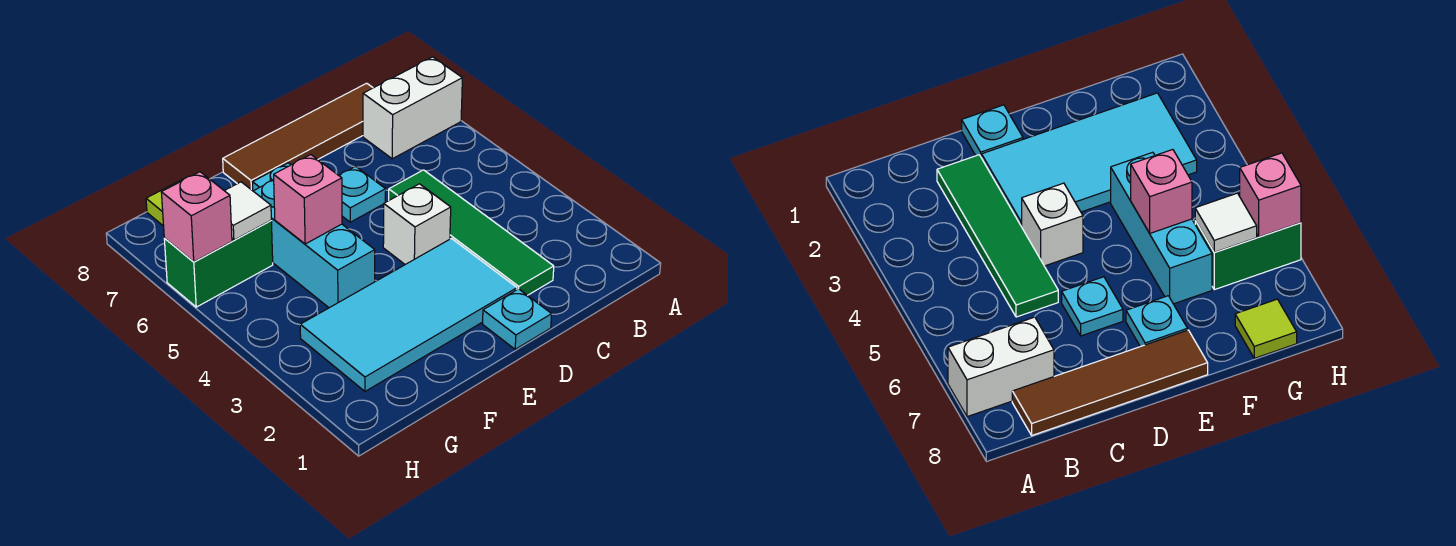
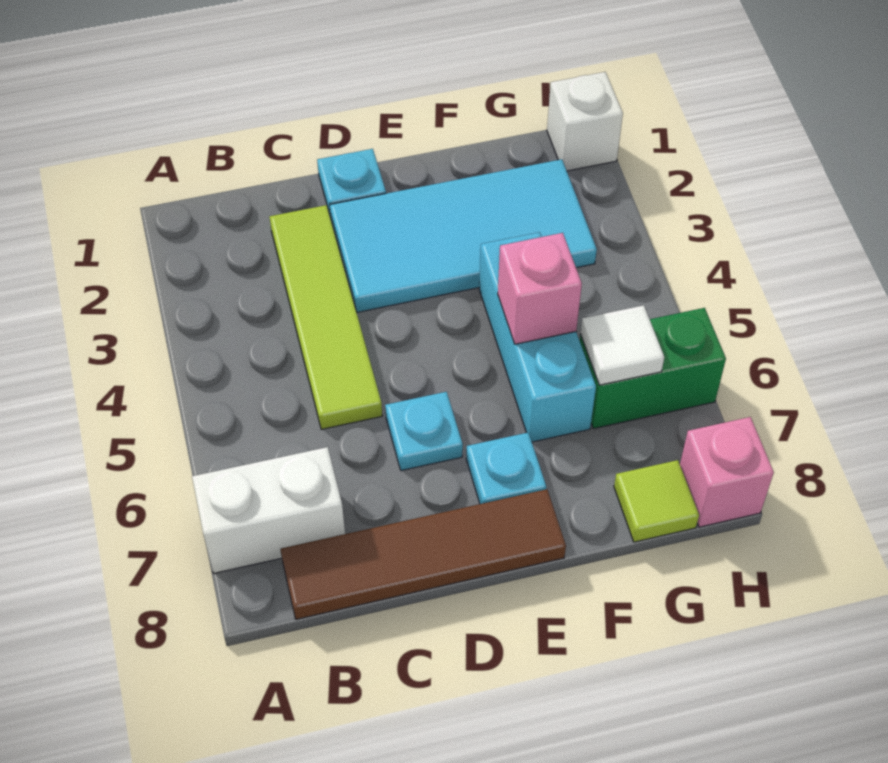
green tile C2:C5 level 1 -> lime tile C2:C5 level 1
white brick D4 level 1 -> white brick H1 level 1
pink brick H6 level 2 -> pink brick H8 level 1

